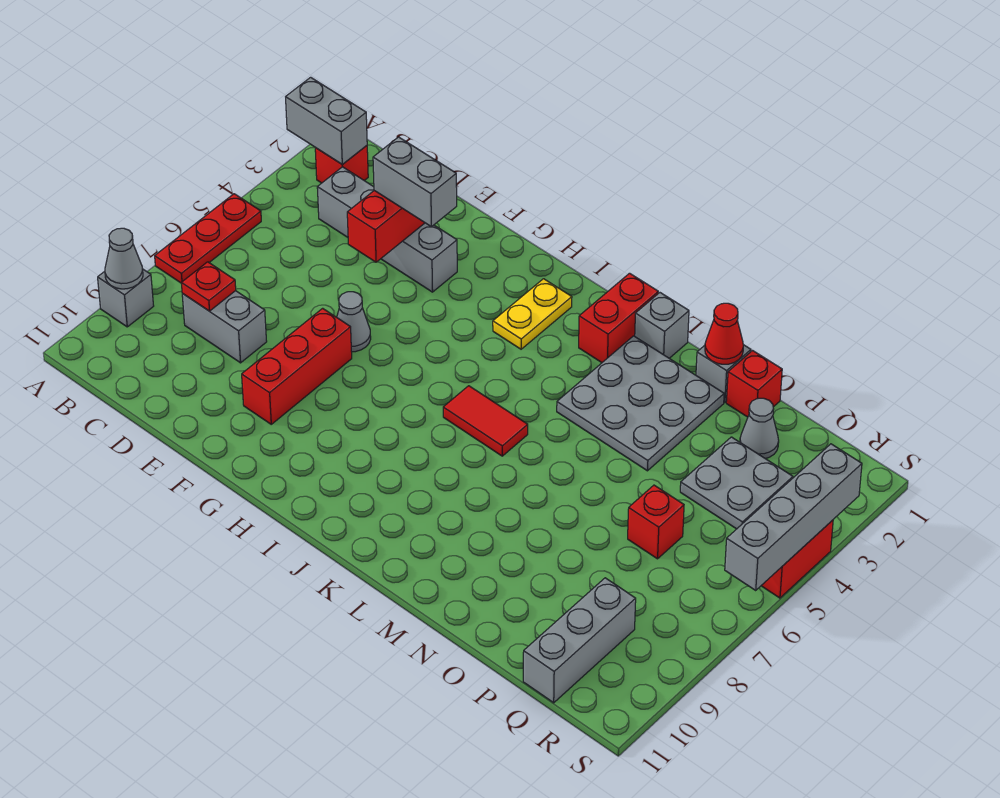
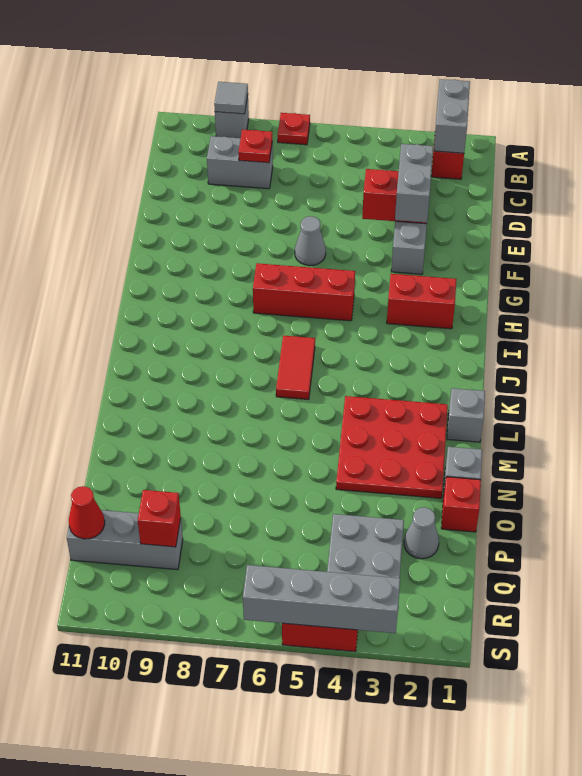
red plate A5:A7 level 1 -> red plate A7 level 1
grey cone A9 level 2 -> grey tile A9 level 2
grey brick C8:D8 level 1 -> grey brick C8:C9 level 1
red brick F7:F9 level 1 -> red brick H5:H7 level 1
yellow plate I2:I3 level 1 -> none
red brick K1:K2 level 1 -> red brick H2:H3 level 1
grey plate L2:N4 level 1 -> red plate L2:N4 level 1
red cone N1 level 2 -> red cone Q11 level 2
red brick P6 level 1 -> red brick Q9 level 2

